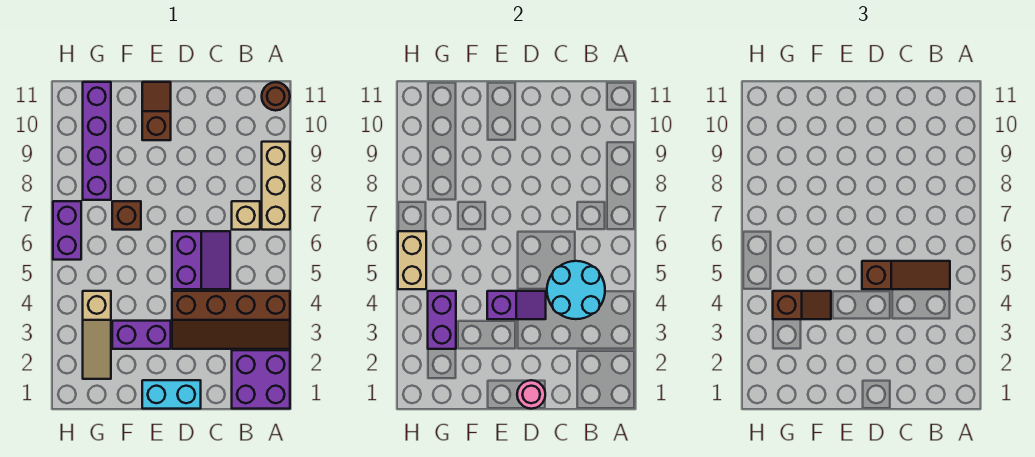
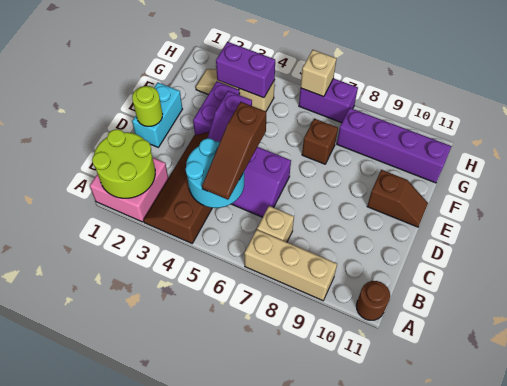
purple brick A1:B2 level 1 -> pink brick A1:B2 level 1
none -> lime round brick A1:B2 level 2
pink round brick D1 level 2 -> lime round brick D1 level 2
brown slope F4:G4 level 3 top G -> none
tan brick H5:H6 level 2 -> tan brick H6 level 2

